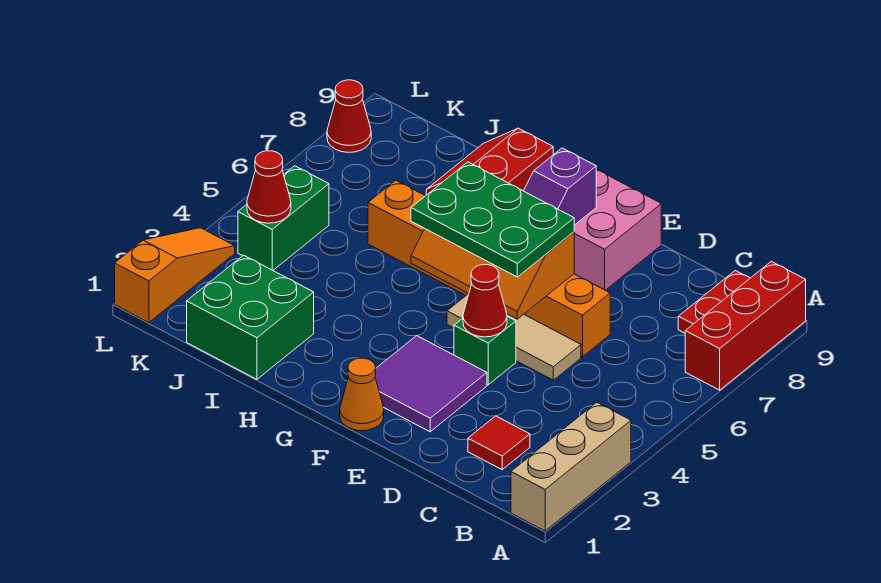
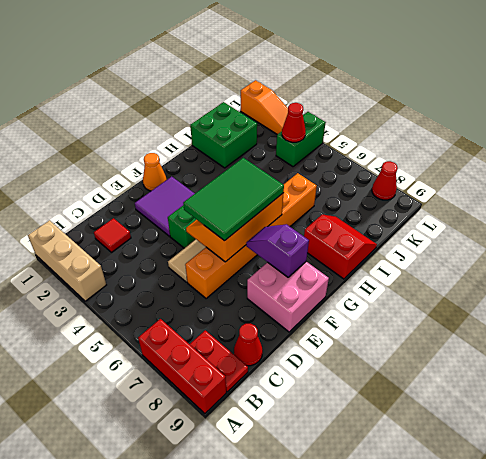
red cone E4 level 2 -> red cone C9 level 1
green plate E5:G6 level 3 -> green tile E5:G6 level 3
green brick K4:K5 level 1 -> green brick K4:L4 level 1

